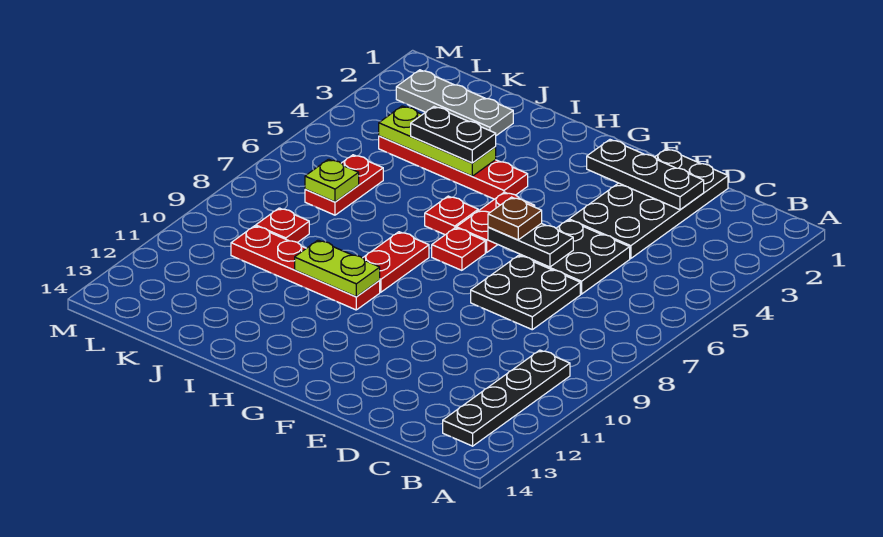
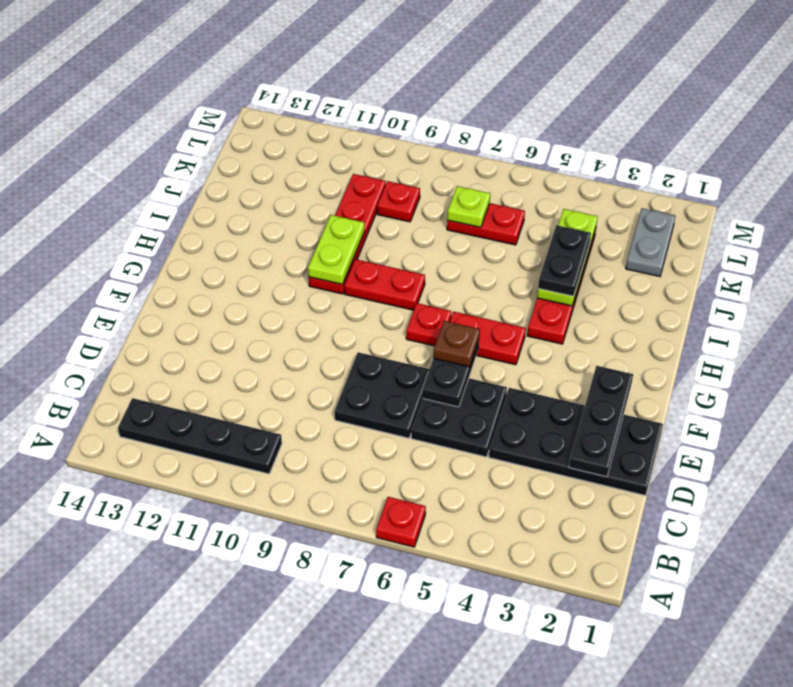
red plate H6 level 1 -> red plate A6 level 1
grey plate J2:L2 level 1 -> grey plate K2:L2 level 1

